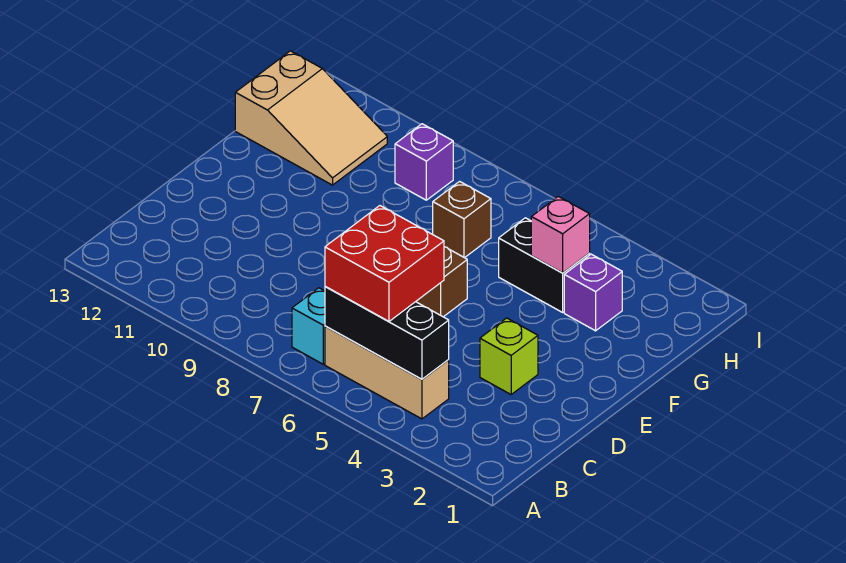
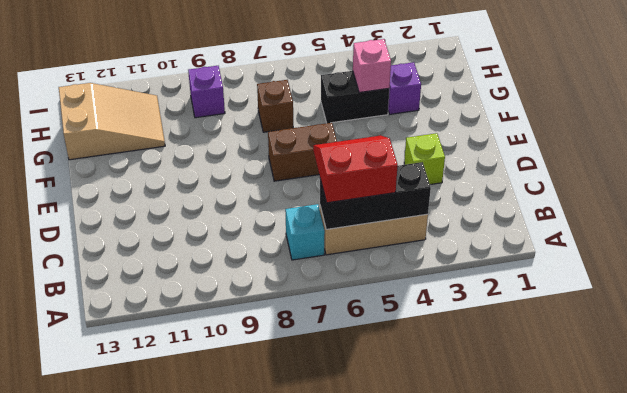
red brick B5:C6 level 3 -> red slope B5:C6 level 3 top B

